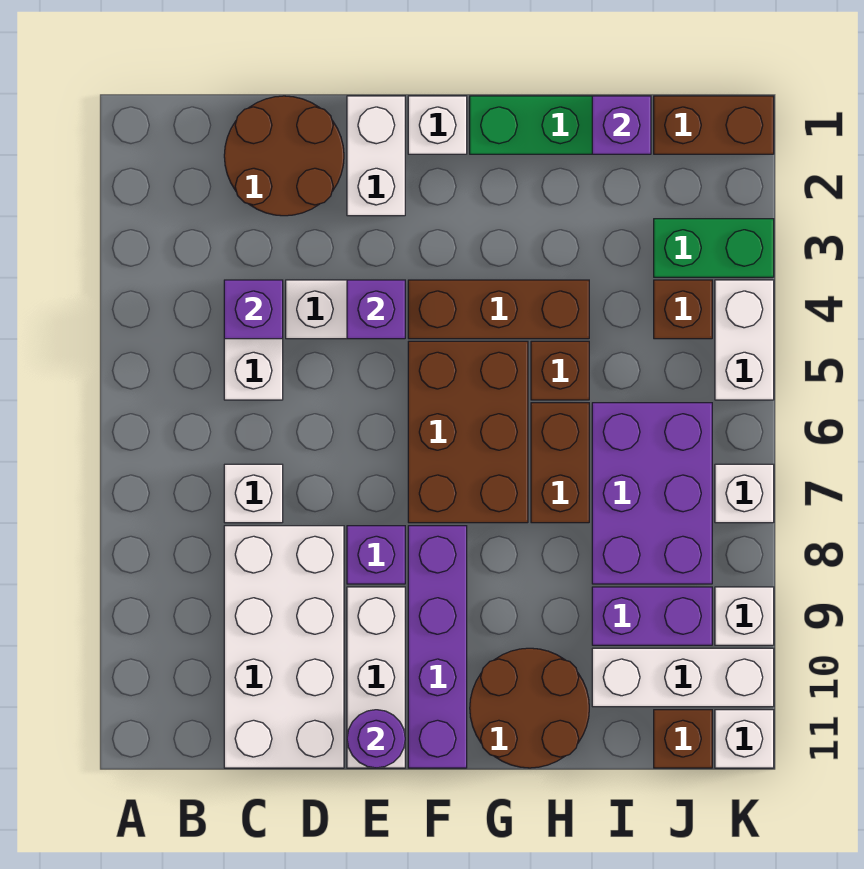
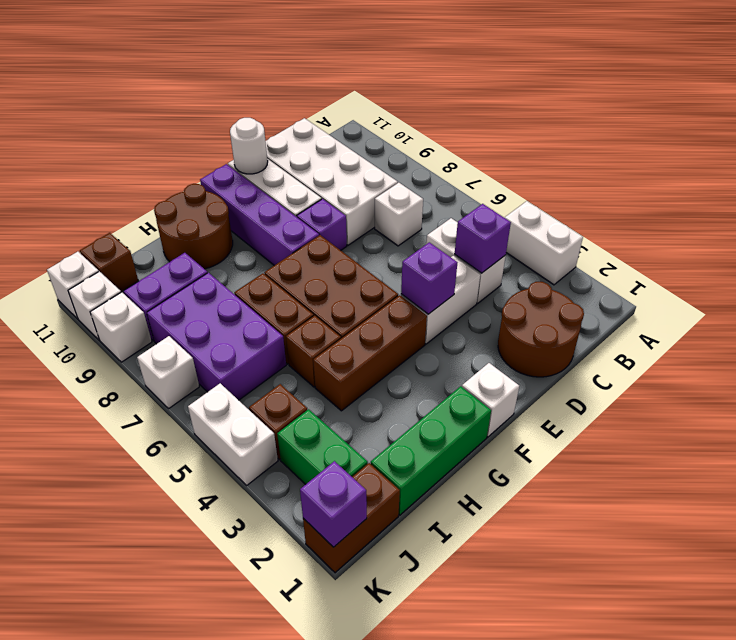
white brick E1:E2 level 1 -> white brick A3:A4 level 1
purple round brick E11 level 2 -> white round brick E11 level 2
purple brick I1 level 2 -> purple brick K1 level 2
white brick I10:K10 level 1 -> white brick K10 level 1
green brick J3:K3 level 1 -> green brick J2:J3 level 1

